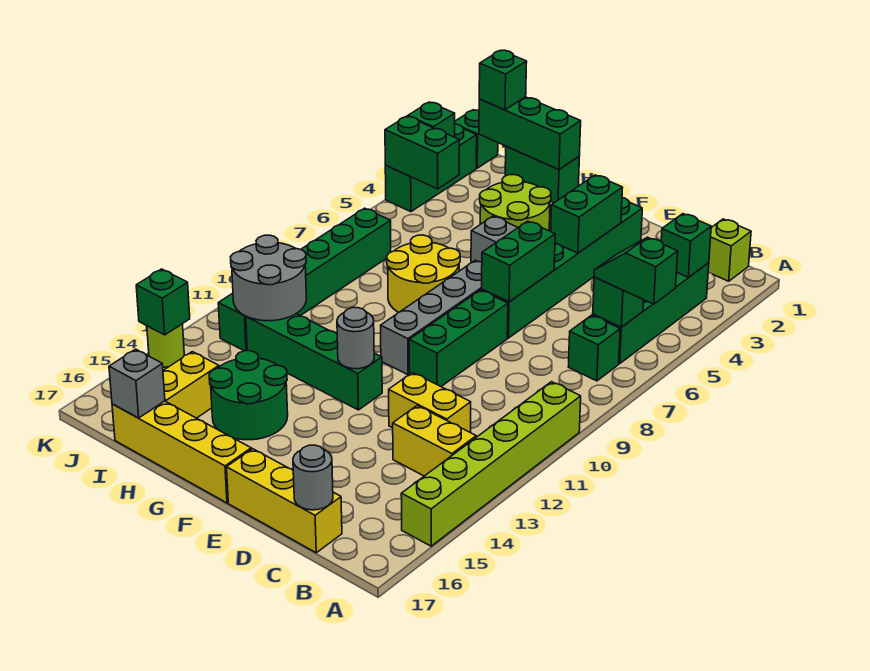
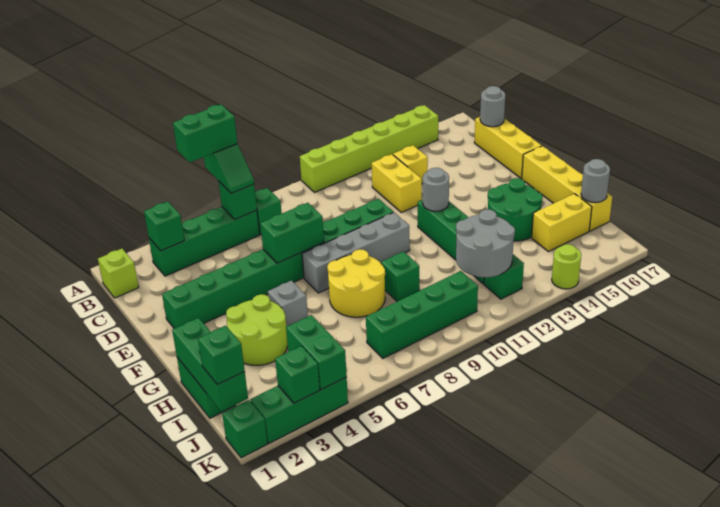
yellow brick B13:C13 level 1 -> yellow brick C13 level 1
green brick E3:E4 level 2 -> green brick A5:A6 level 4
grey brick I17 level 2 -> grey round brick I17 level 2
green brick K14 level 2 -> green brick H9 level 1

